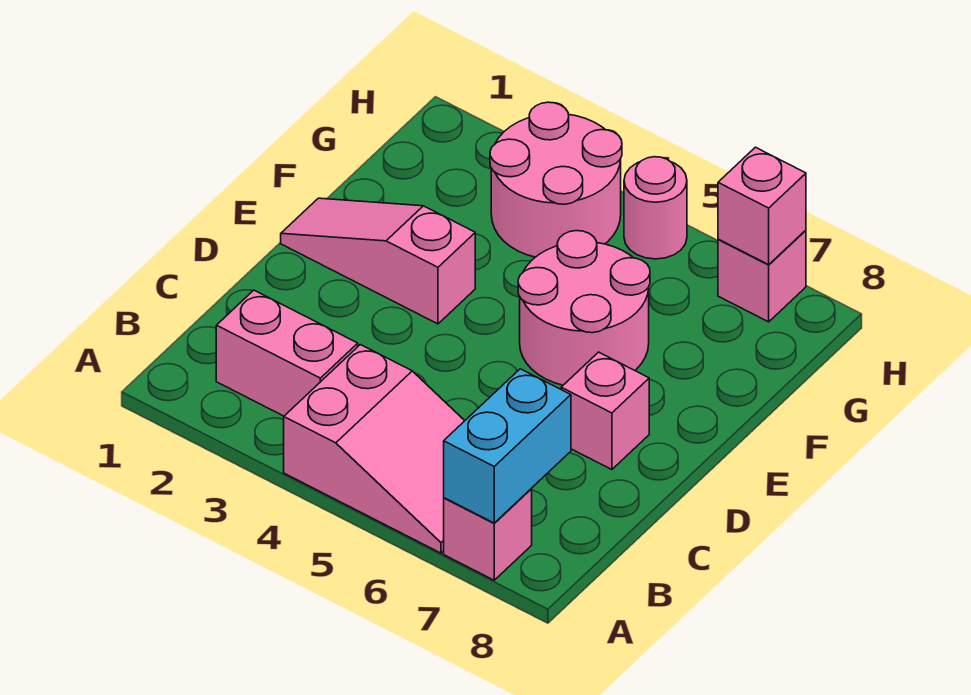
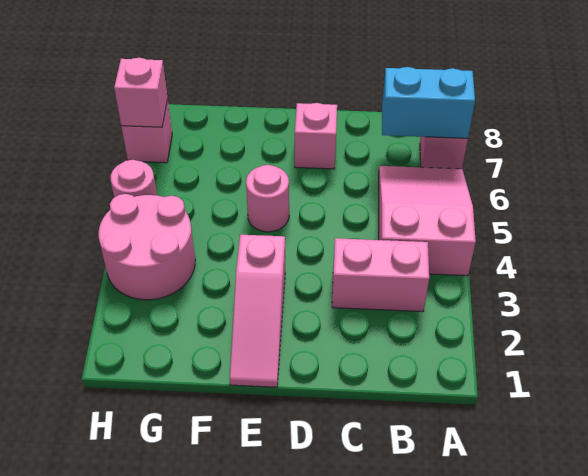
pink brick B2:B3 level 1 -> pink brick B3:C3 level 1
pink round brick E5:F6 level 1 -> pink round brick E5 level 1

